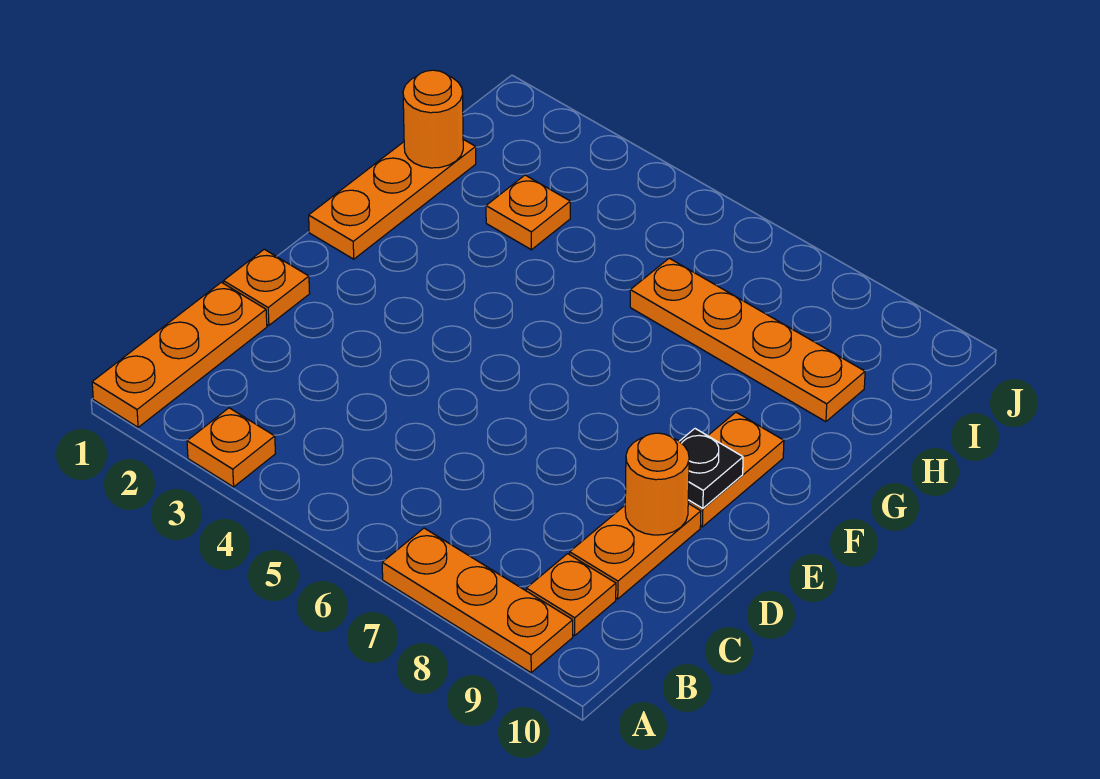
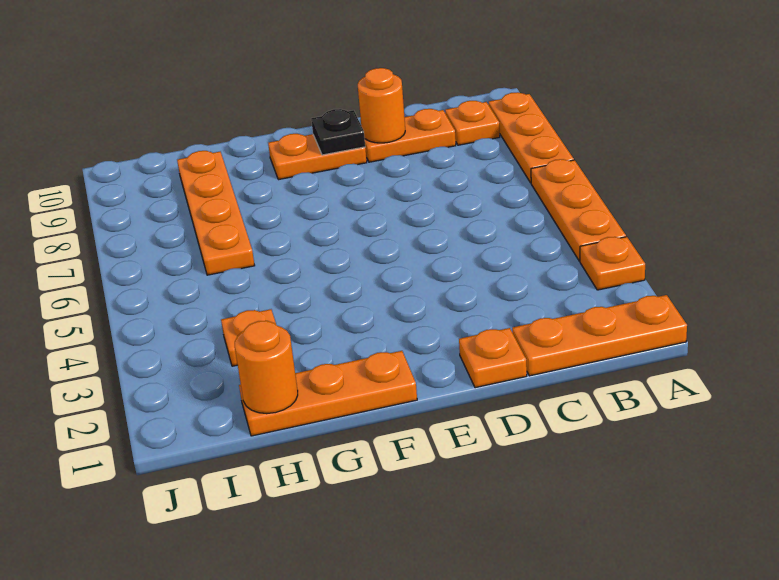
none -> orange plate A4:A6 level 1

